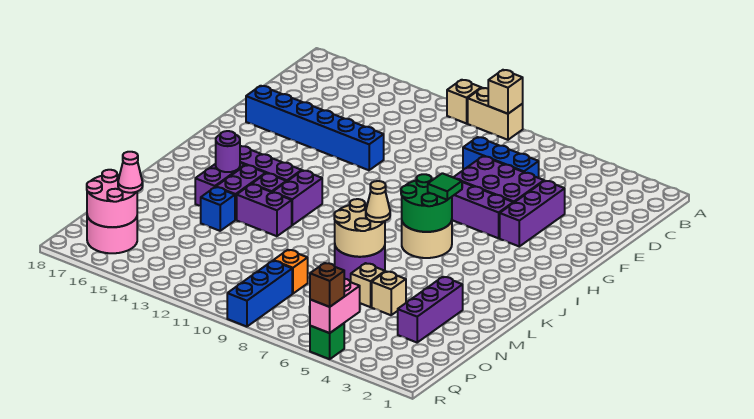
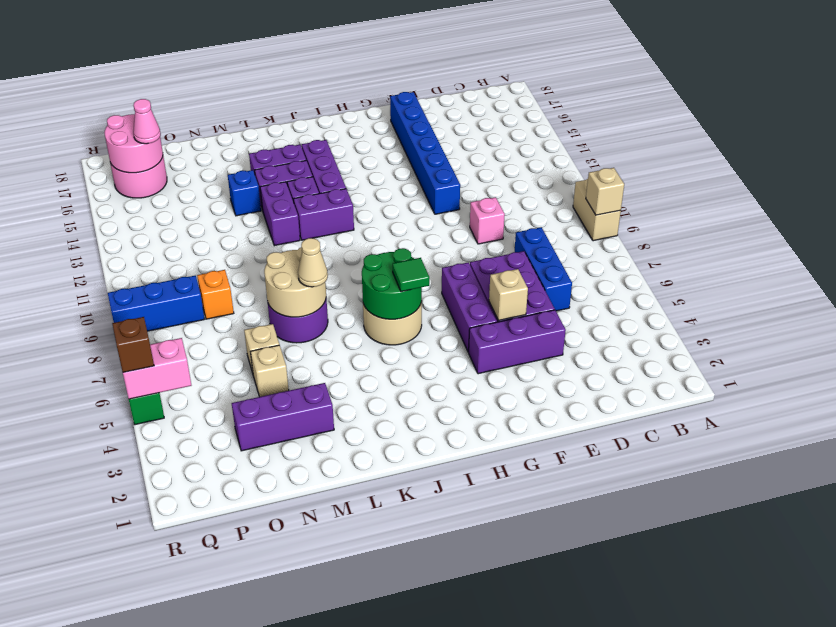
tan brick A11 level 1 -> tan brick F5 level 2
none -> pink brick E10 level 1
purple round brick K15 level 2 -> none

